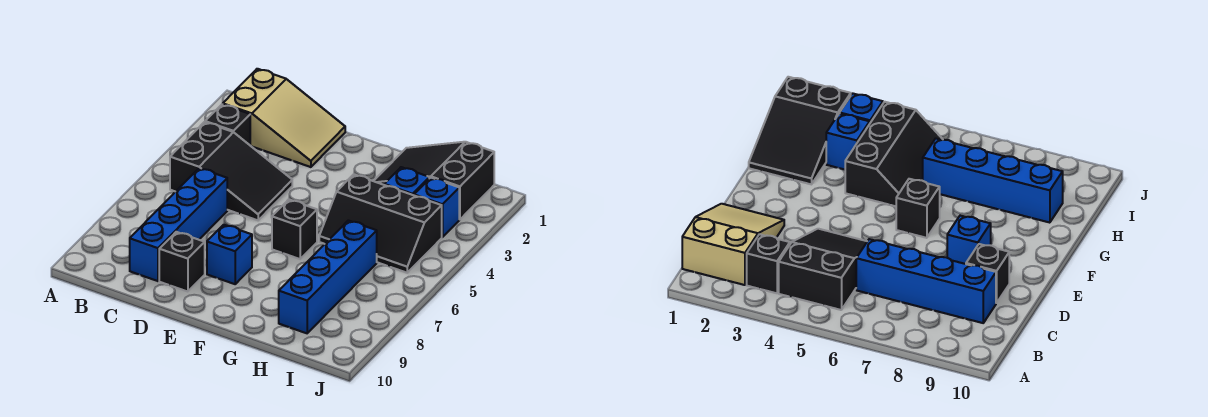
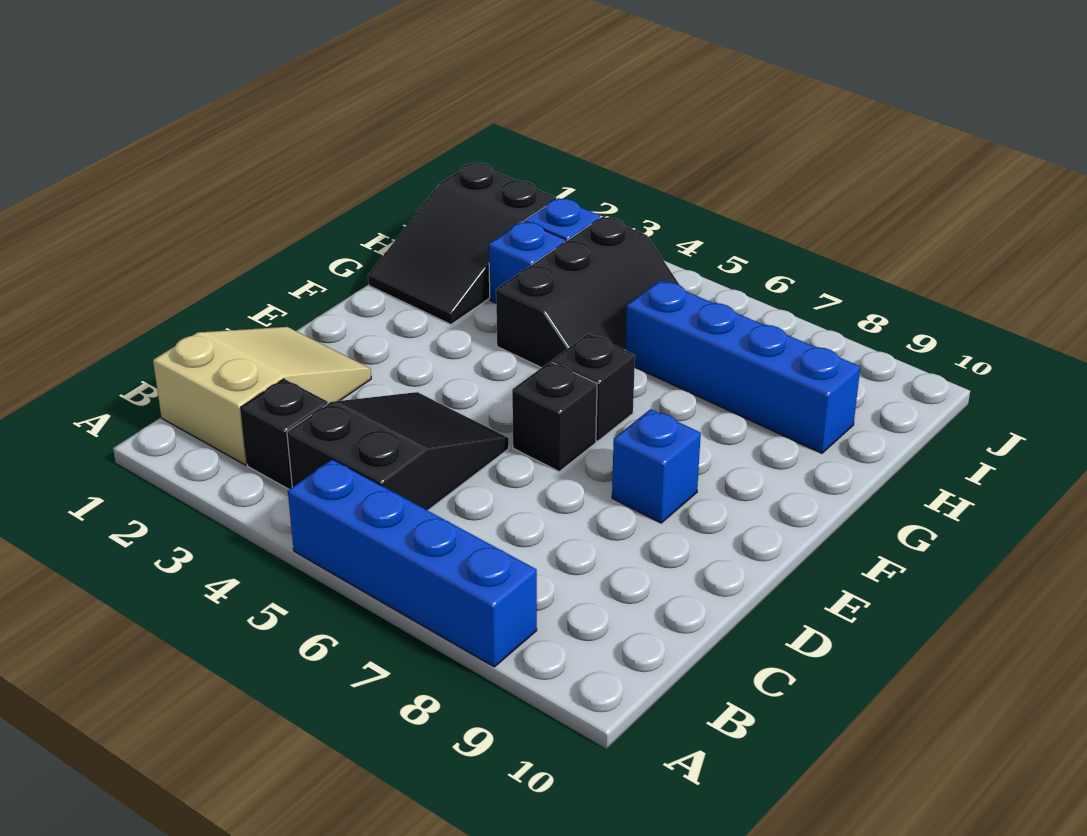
blue brick C6:C9 level 1 -> blue brick A5:A8 level 1
black brick D9 level 1 -> black brick E6 level 1

